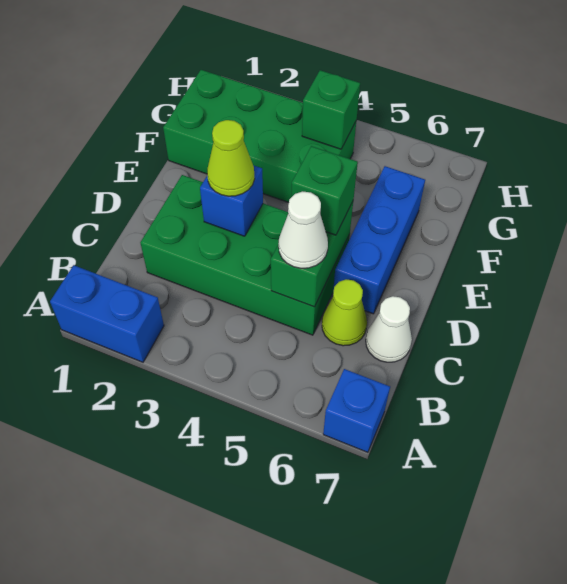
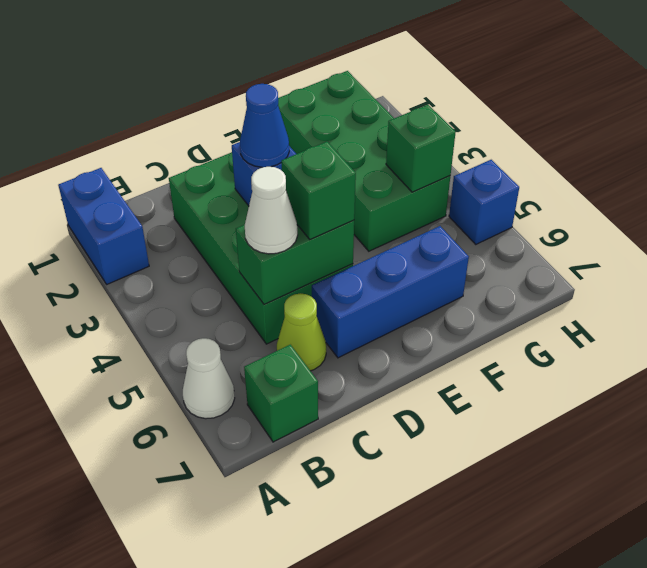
blue brick A7 level 1 -> blue brick H5 level 1
none -> green brick B7 level 1
white cone C7 level 1 -> white cone A6 level 1
lime cone D3 level 3 -> blue cone D3 level 3

